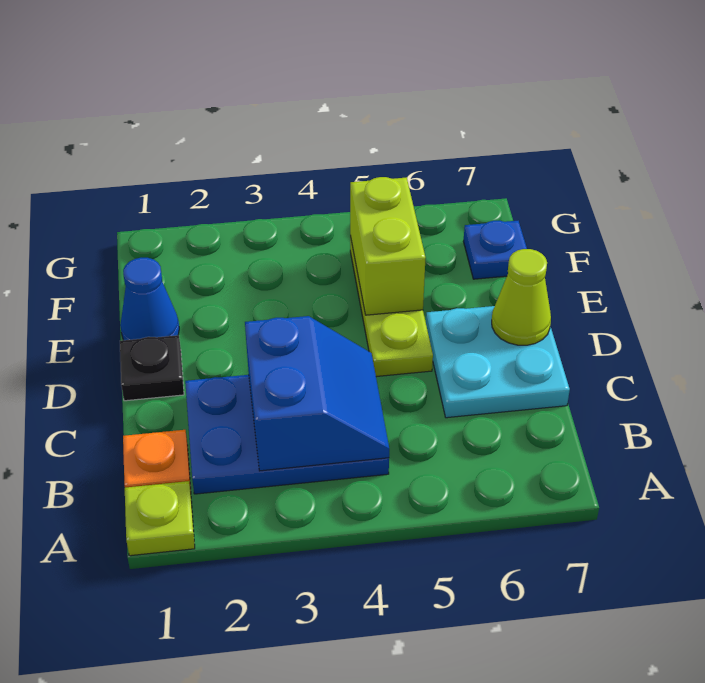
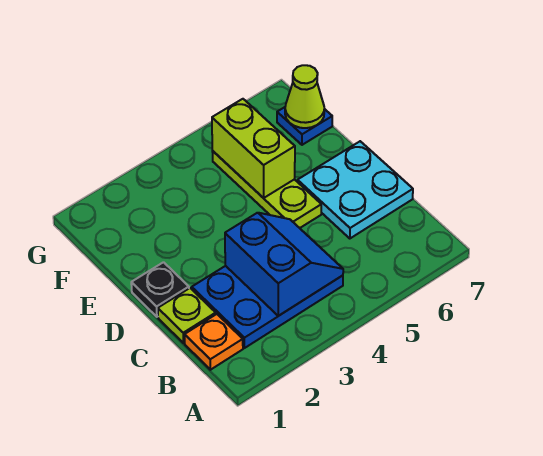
lime plate A1 level 1 -> lime plate C1 level 1
lime cone D7 level 2 -> lime cone F7 level 2
blue cone E1 level 1 -> none

